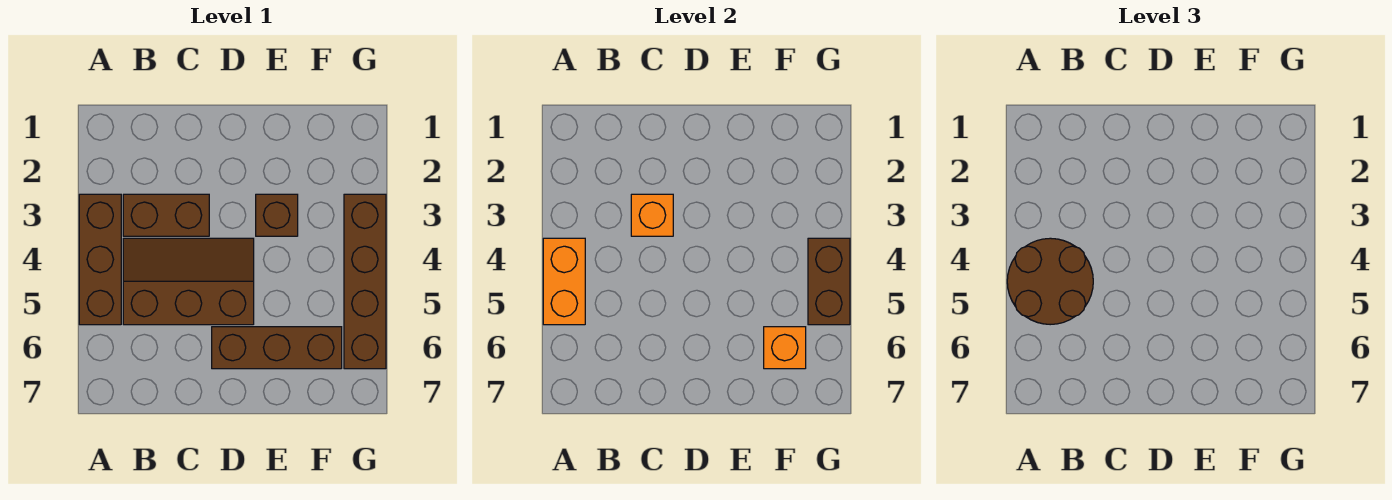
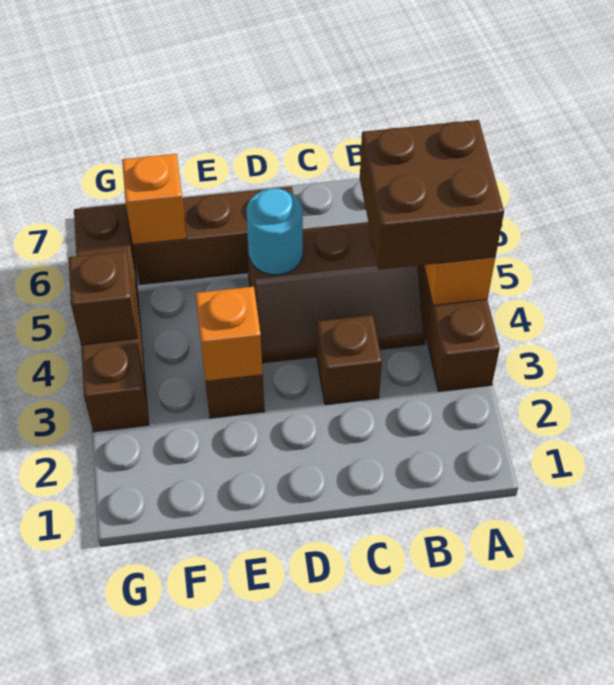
brown round brick A4:B5 level 3 -> brown brick A4:B5 level 3
brown brick B3:C3 level 1 -> brown brick C3 level 1
orange brick C3 level 2 -> orange brick E3 level 2
none -> cyan round brick D5 level 2
brown brick G4:G5 level 2 -> brown brick G4 level 2

